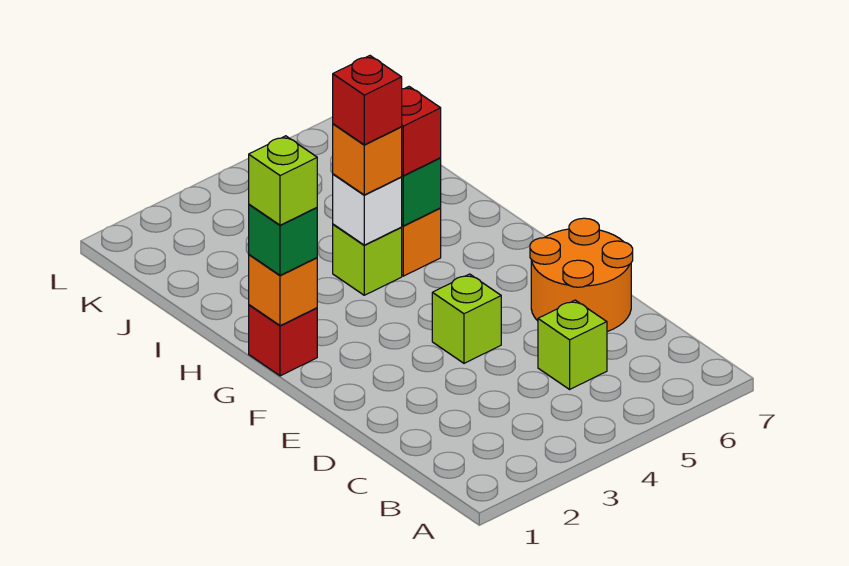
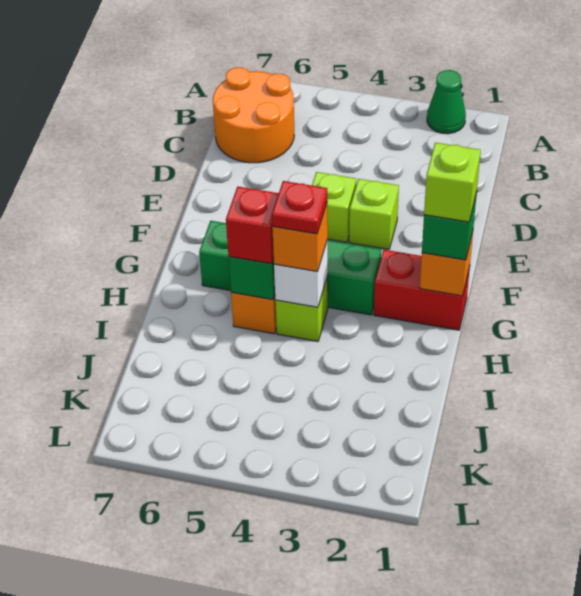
none -> green cone A2 level 1
lime brick C5 level 1 -> lime brick E3 level 1
orange round brick D6:E7 level 1 -> orange round brick B6:C7 level 1
red brick G1 level 1 -> red brick G1:G2 level 1
none -> green brick G3:G6 level 1
red brick H4 level 4 -> red plate H4 level 4

